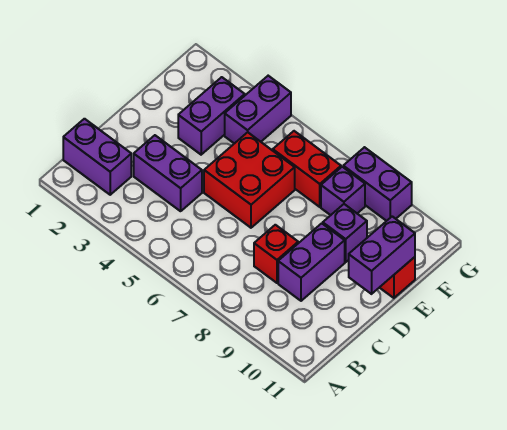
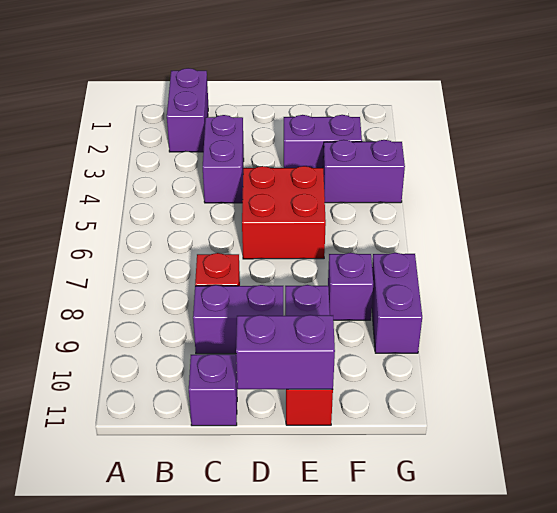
none -> purple brick C11 level 1
red brick F6:F7 level 1 -> none

